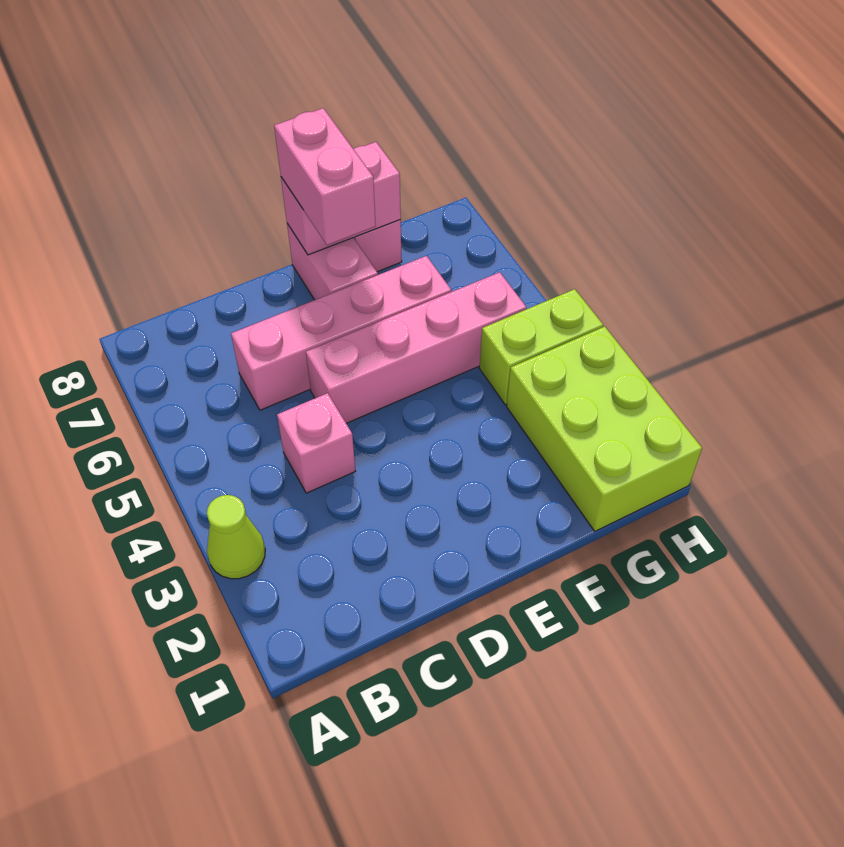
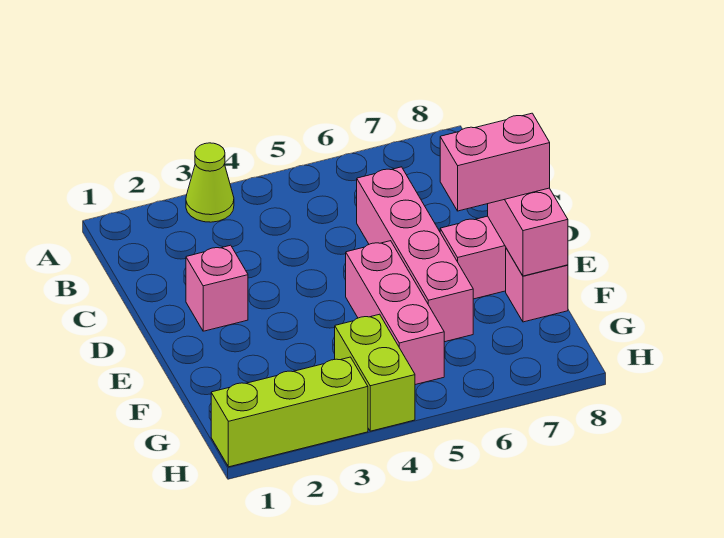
pink brick C4 level 1 -> pink brick D2 level 1
pink brick D5:G5 level 1 -> pink brick E5:G5 level 1
lime brick G1:H3 level 1 -> lime brick H1:H3 level 1

